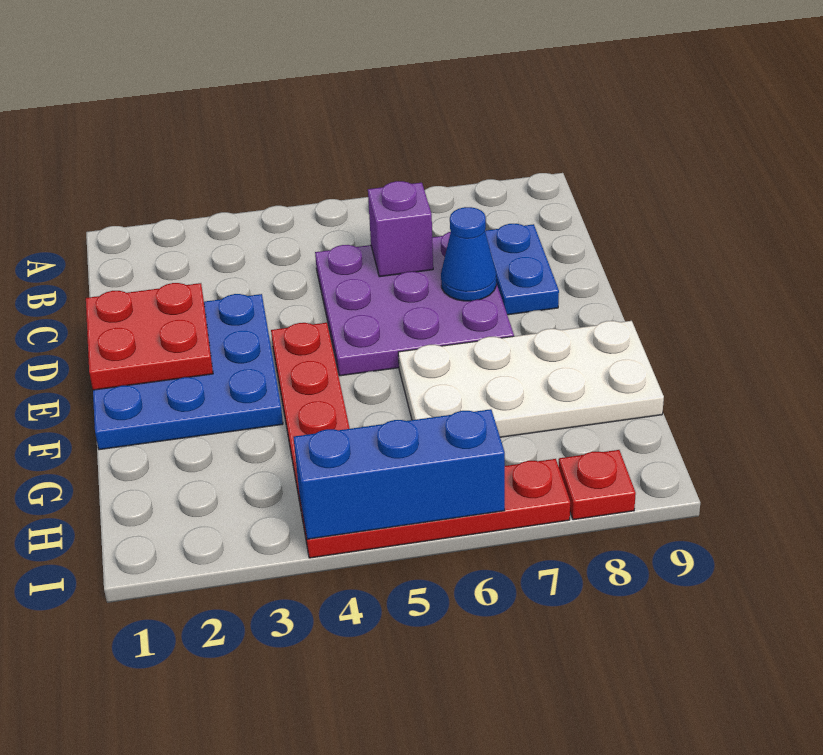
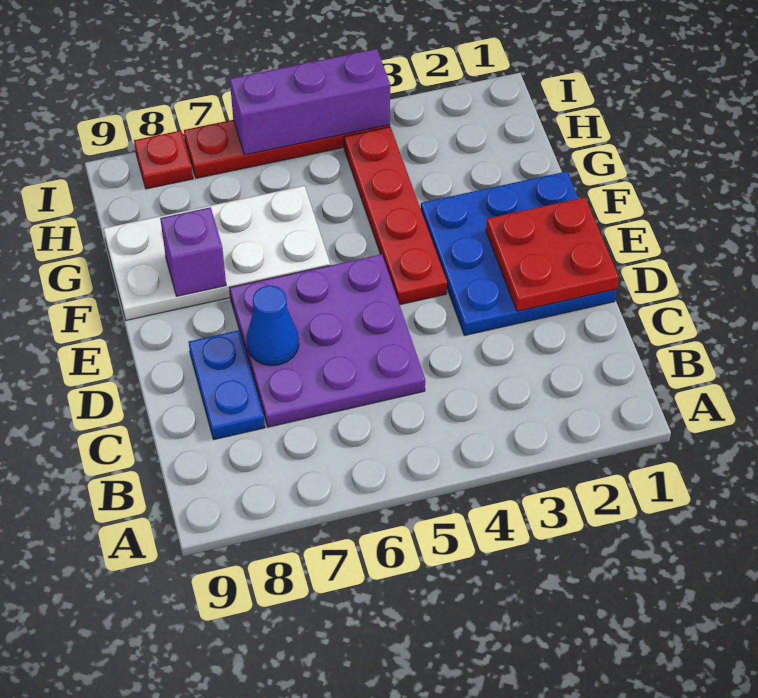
purple brick C6 level 2 -> purple brick F8 level 2
blue brick I4:I6 level 2 -> purple brick I4:I6 level 2

